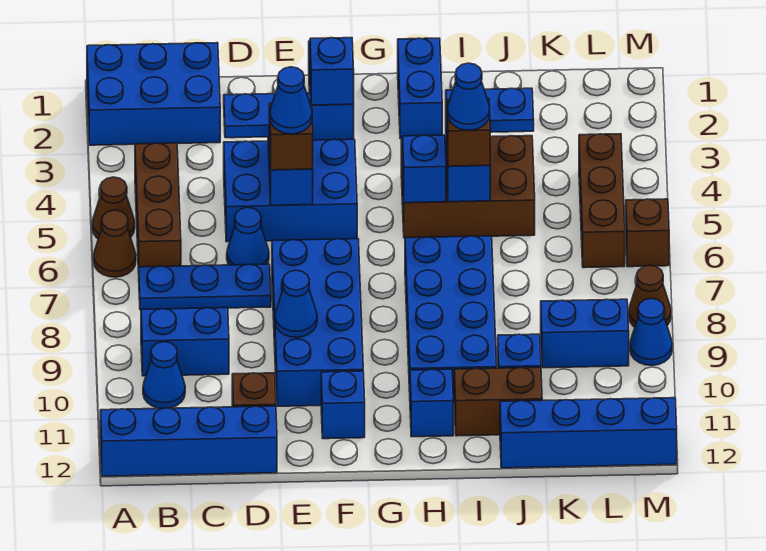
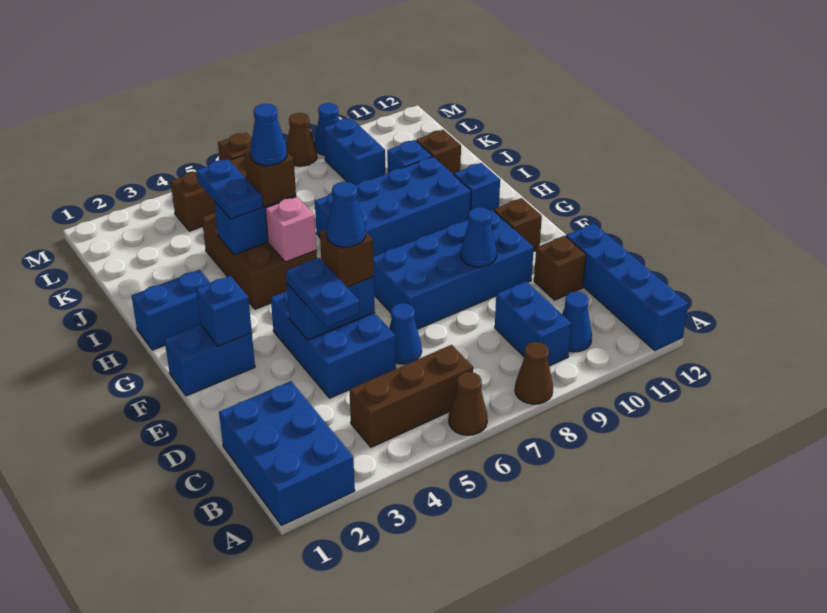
brown cone A5 level 1 -> brown cone A8 level 1
blue plate B7:D7 level 1 -> none
blue brick F11 level 1 -> brown brick F11 level 1
blue brick H5 level 2 -> pink brick H5 level 2
brown brick I11:J11 level 1 -> brown brick J11 level 1
blue brick J12:M12 level 1 -> none

